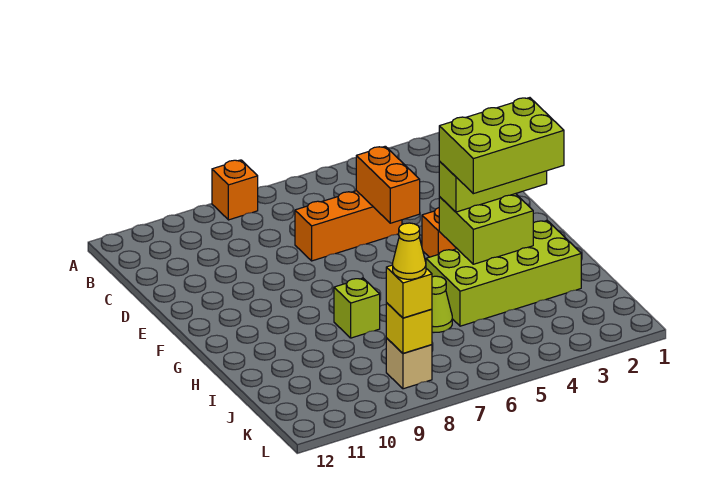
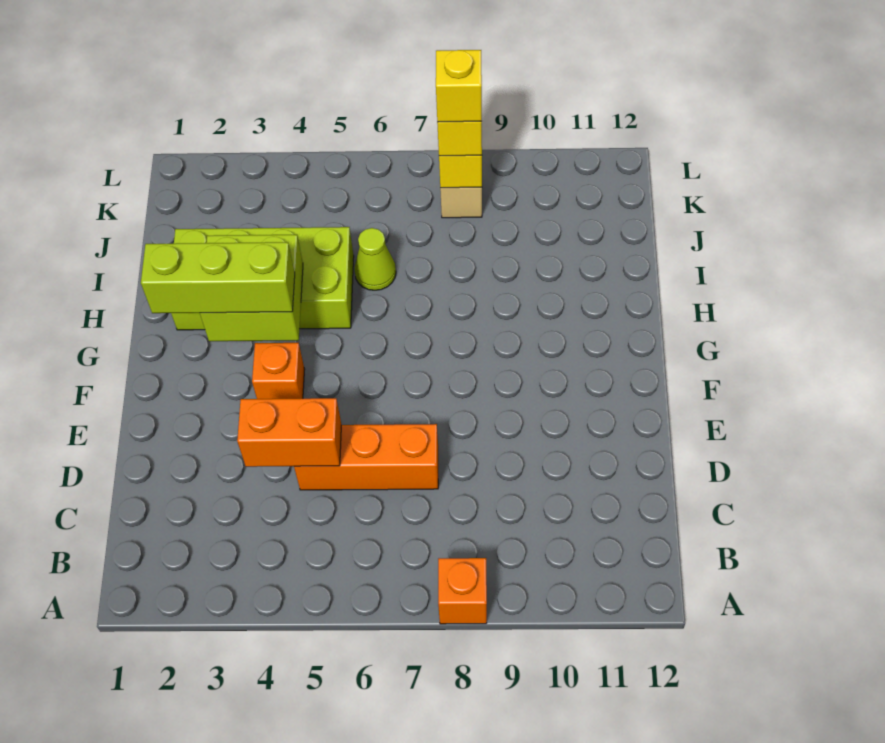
orange brick D5:E5 level 2 -> orange brick D4:D5 level 2
lime brick G2:H4 level 4 -> none
lime brick H8 level 1 -> none
yellow cone K8 level 4 -> yellow brick K8 level 4

